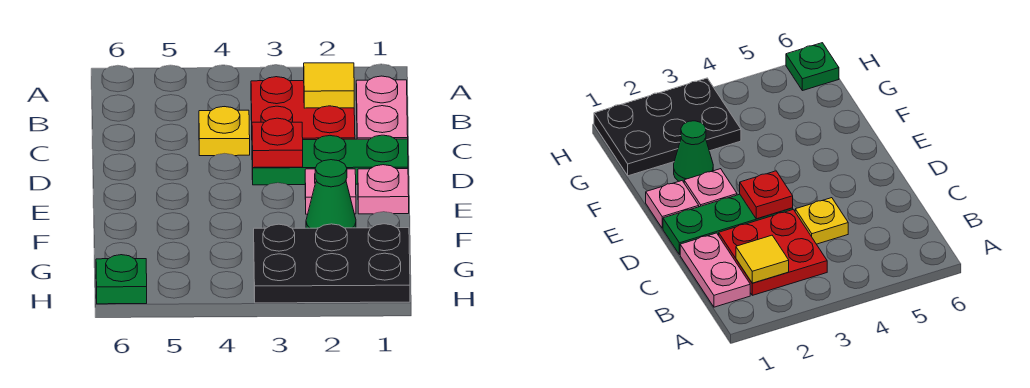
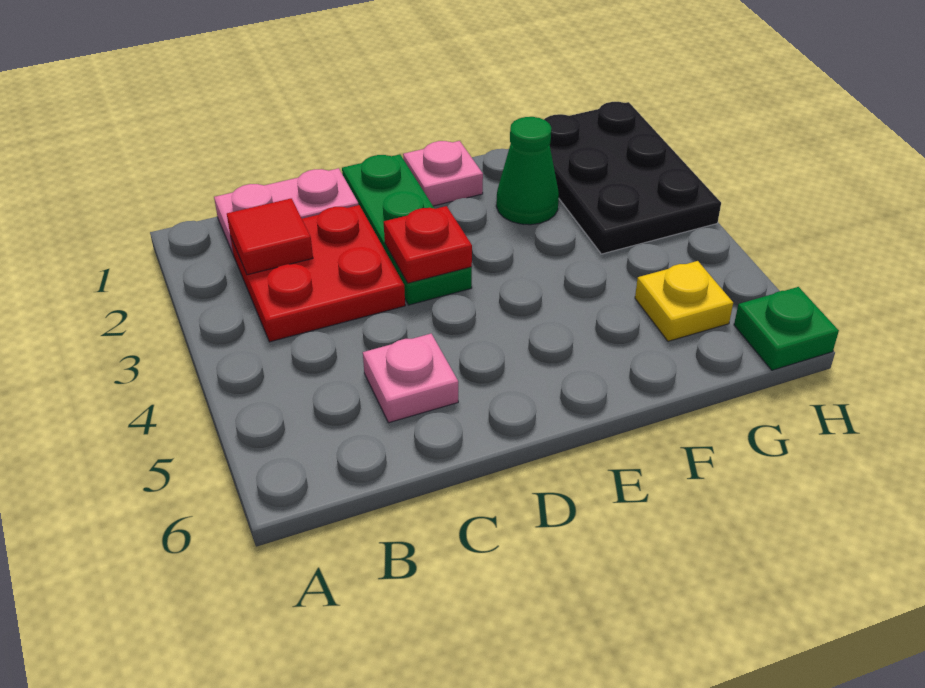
yellow tile B2 level 2 -> red tile B2 level 2
yellow plate C4 level 1 -> yellow plate G5 level 1
pink plate E2 level 1 -> pink plate C5 level 1

